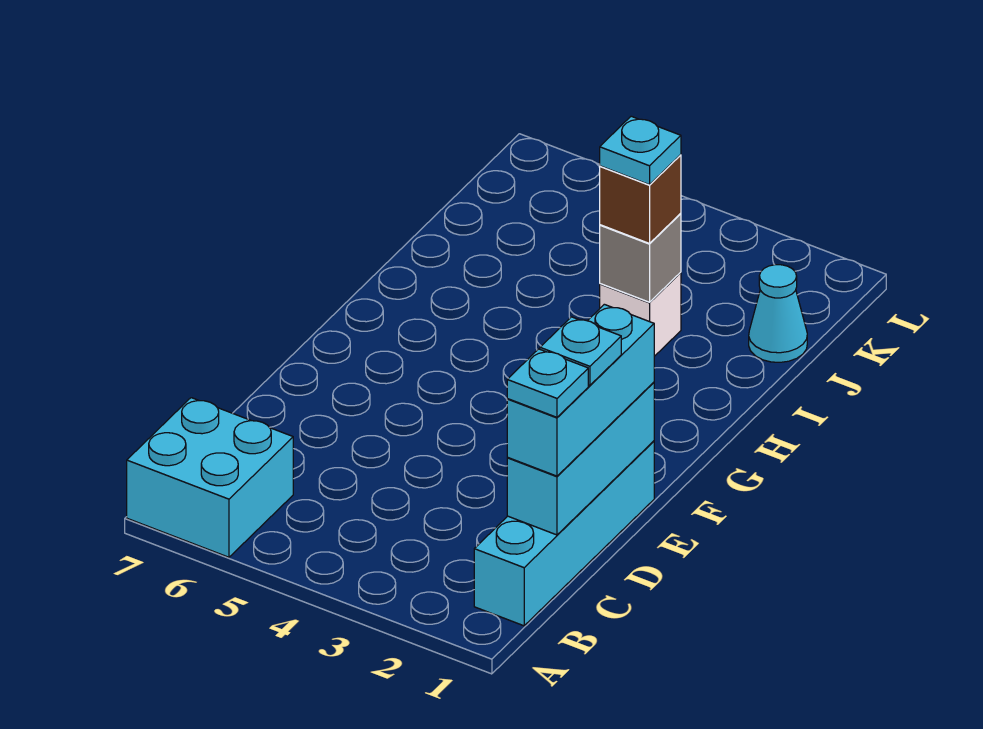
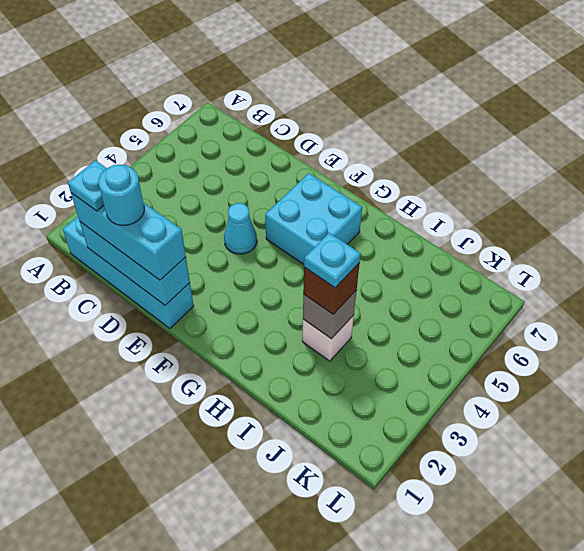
cyan brick A6:B7 level 1 -> cyan brick F5:G6 level 1
cyan plate D1 level 4 -> cyan round brick D1 level 4
cyan cone J1 level 1 -> cyan cone E4 level 1

